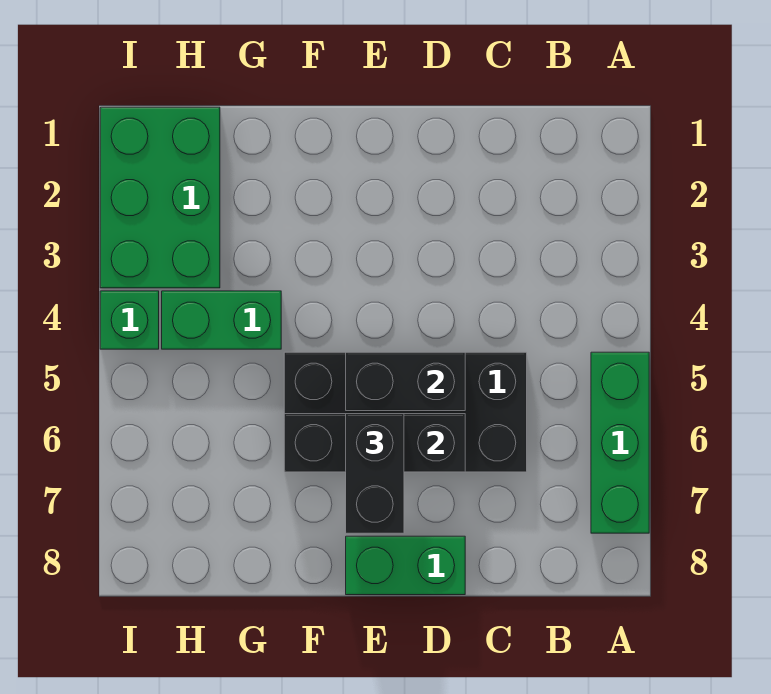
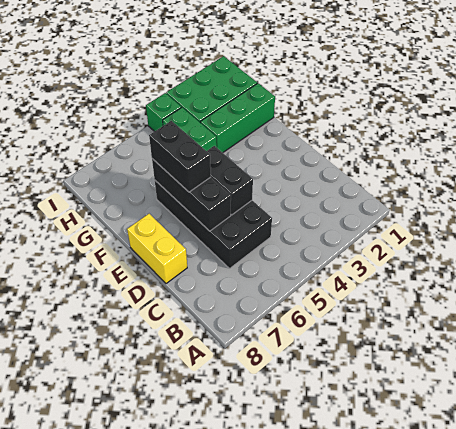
green brick A5:A7 level 1 -> green brick G1:G3 level 1
green brick D8:E8 level 1 -> yellow brick D8:E8 level 1
black brick E6:E7 level 3 -> black brick E6:F6 level 3

